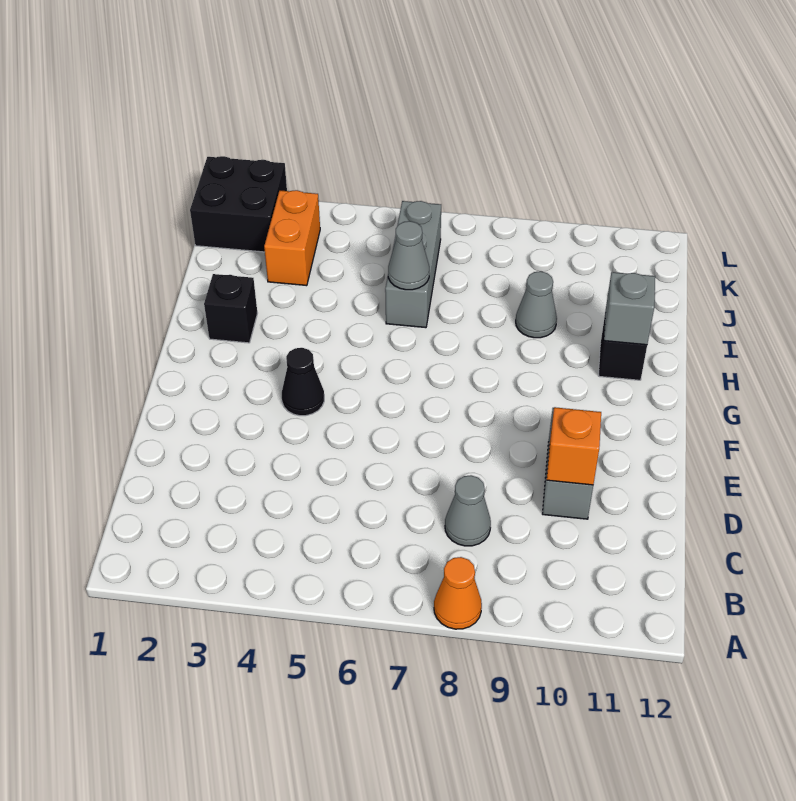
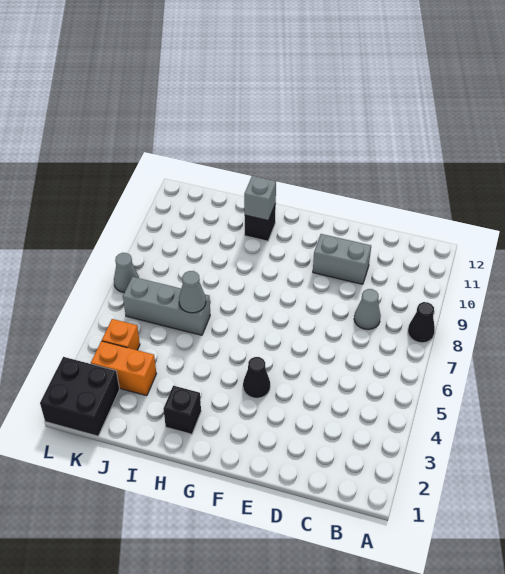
orange cone A8 level 1 -> black cone A8 level 1
orange brick D10 level 2 -> orange brick K4 level 1
grey cone I9 level 1 -> grey cone L7 level 1

